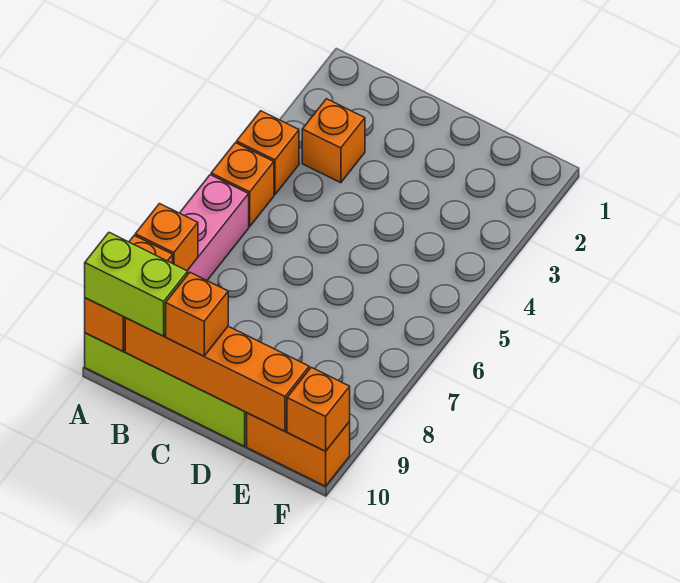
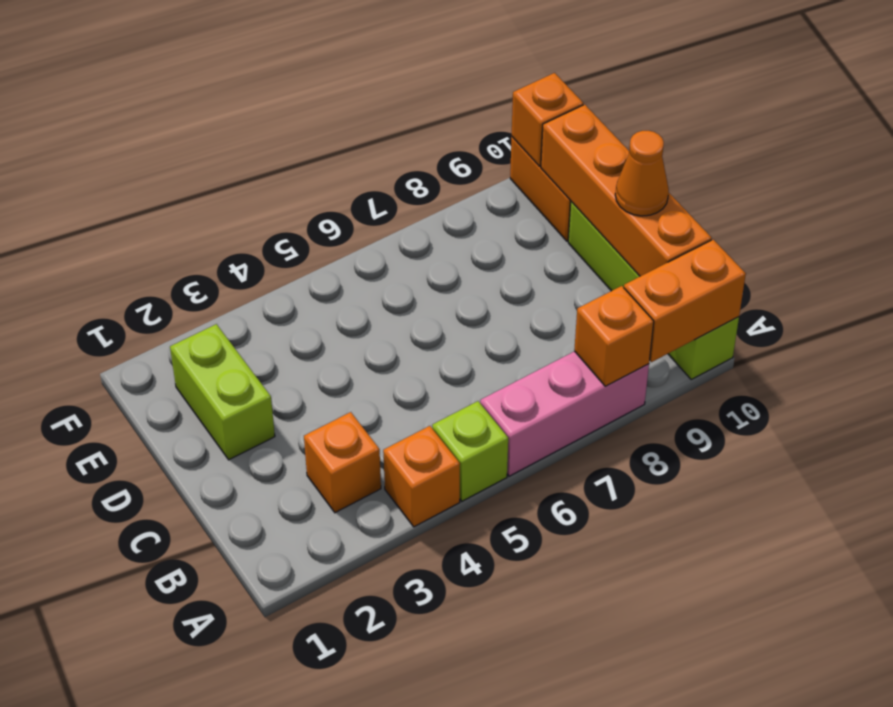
orange brick A5 level 1 -> lime brick A5 level 1
lime brick A10:B10 level 3 -> lime brick D2:E2 level 1
orange brick C10 level 3 -> orange cone C10 level 3

